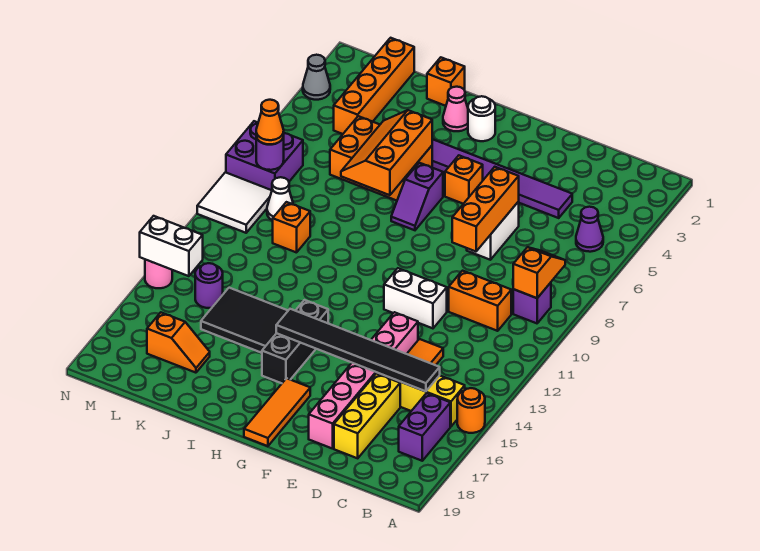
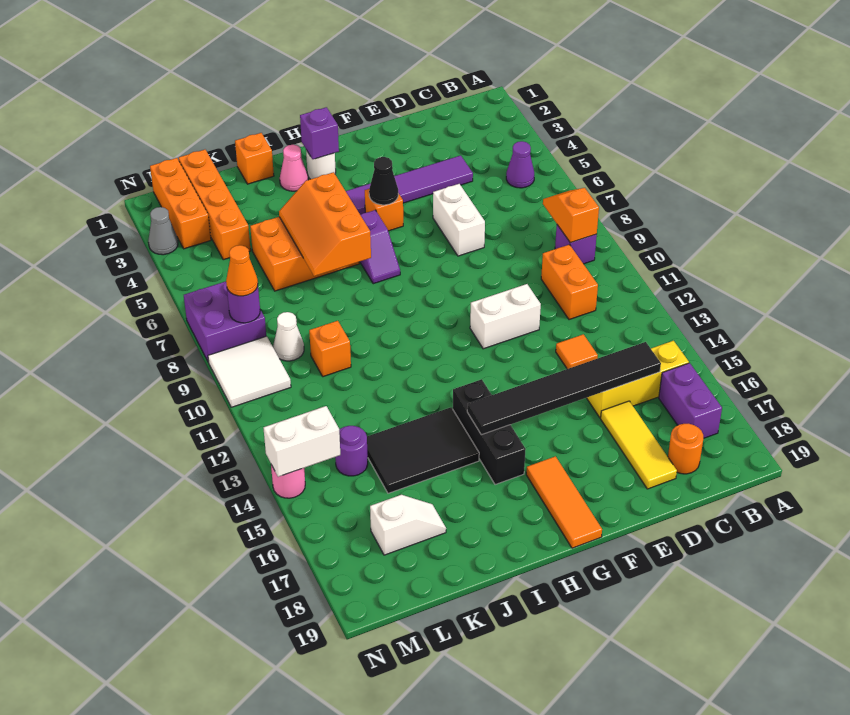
orange round brick A15 level 1 -> orange round brick C18 level 1
orange brick C10:D10 level 1 -> orange brick C10:C11 level 1
yellow brick D16:D18 level 1 -> yellow tile D16:D18 level 1
orange brick E6:E8 level 2 -> orange brick M1:M3 level 1
pink brick E13:E18 level 1 -> none
none -> black cone G5 level 2
none -> purple brick H2 level 2
orange slope K17:L17 level 1 top L -> white slope K17:L17 level 1 top L

